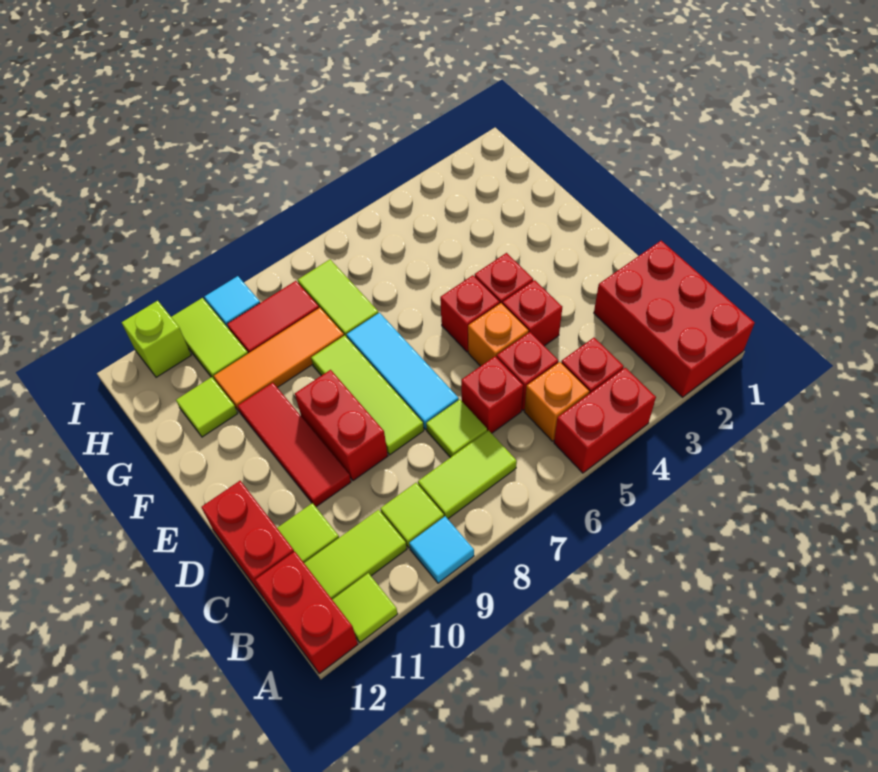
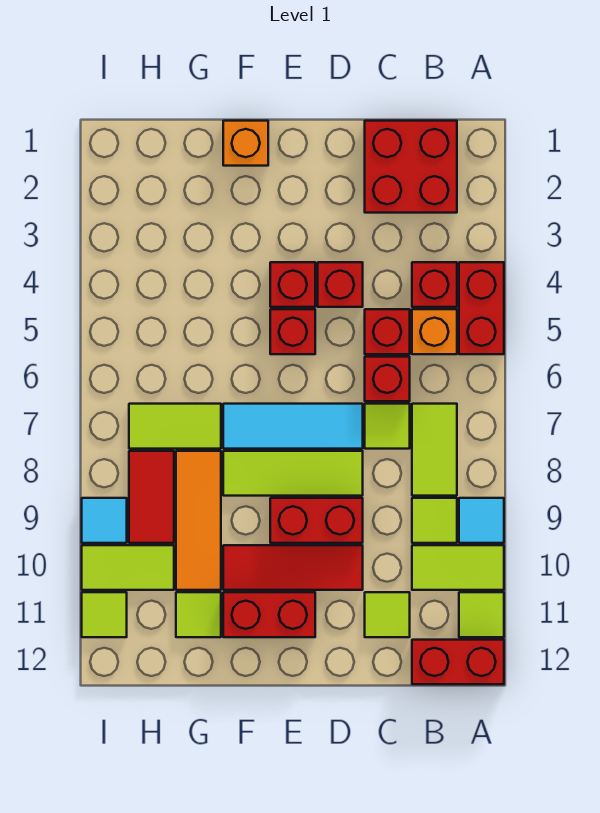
red brick A1:C2 level 1 -> red brick B1:C2 level 1
lime tile B10:B11 level 1 -> lime tile A10:B10 level 1
red brick C12:D12 level 1 -> red brick E11:F11 level 1
orange brick D5 level 1 -> orange brick F1 level 1
lime brick I11 level 1 -> lime tile I11 level 1

